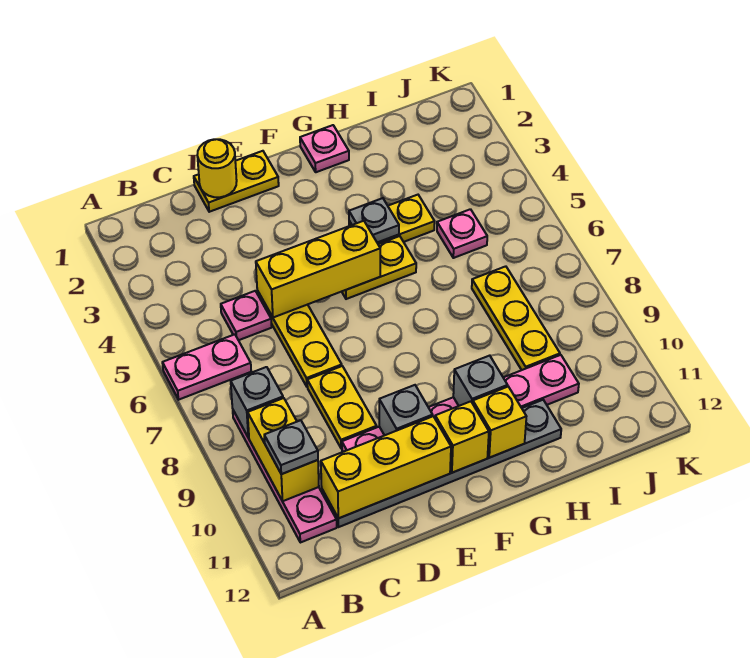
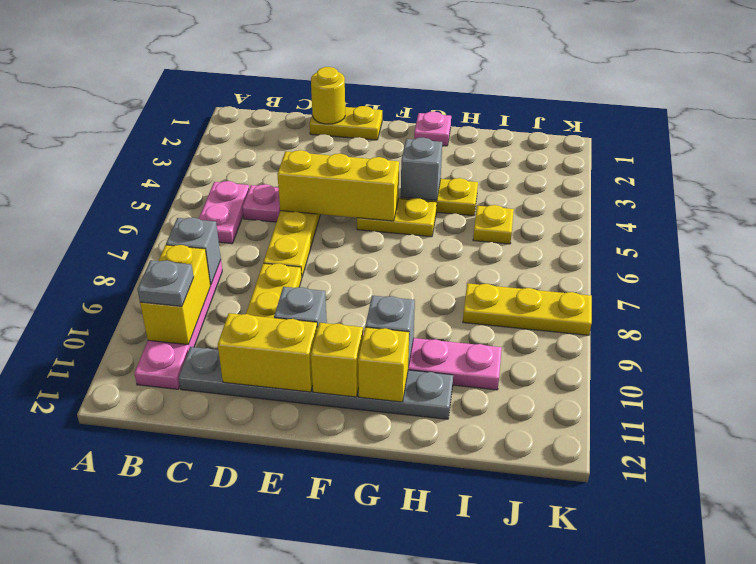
pink plate A6:B6 level 1 -> pink plate B5:B6 level 1
yellow brick C11:E11 level 2 -> yellow brick D11:E11 level 2
grey plate G4 level 2 -> grey brick G4 level 2
pink plate I5 level 1 -> yellow plate I5 level 1
yellow plate I7:I9 level 1 -> yellow plate I8:K8 level 1

